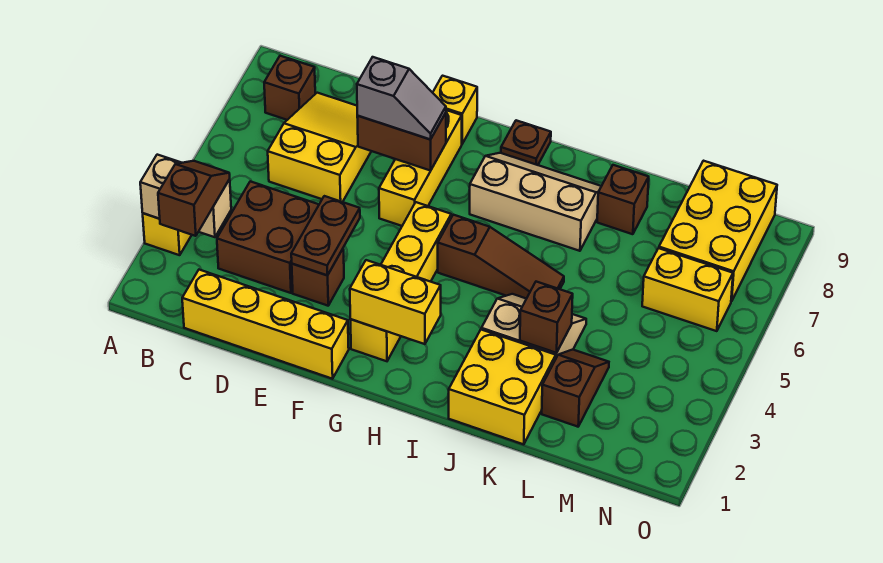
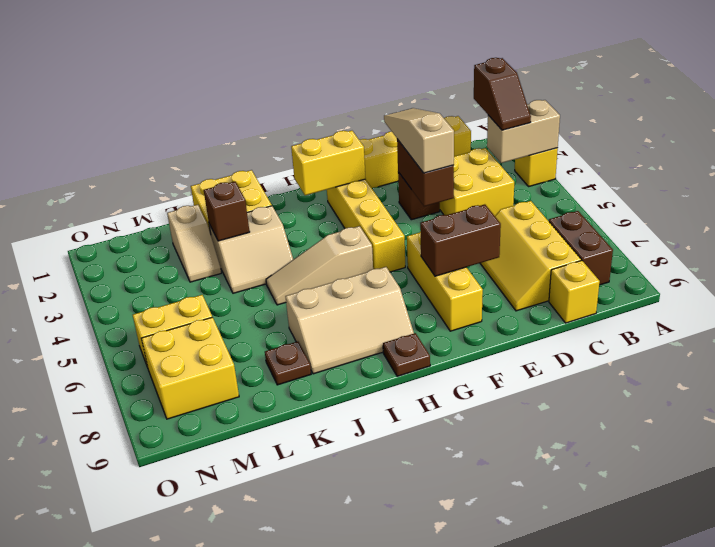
brown brick B8 level 1 -> brown brick B7:B8 level 1
brown brick C3:D4 level 1 -> yellow brick C3:D4 level 1
yellow slope C6:D8 level 1 top 6 -> yellow slope C6:D8 level 1 top C
none -> tan slope E2:E4 level 3 top 4
brown plate E3:E4 level 2 -> brown brick E3:E4 level 2
grey slope E7:F7 level 3 top E -> none
yellow brick F9 level 1 -> yellow brick C9 level 1
brown slope H5:J5 level 1 top H -> tan slope H5:J5 level 1 top H
brown brick K8 level 1 -> brown plate K8 level 1
brown slope L2:L3 level 1 top 2 -> tan slope L2:L3 level 1 top 2
yellow brick M7:N9 level 1 -> yellow brick M7:N8 level 1

